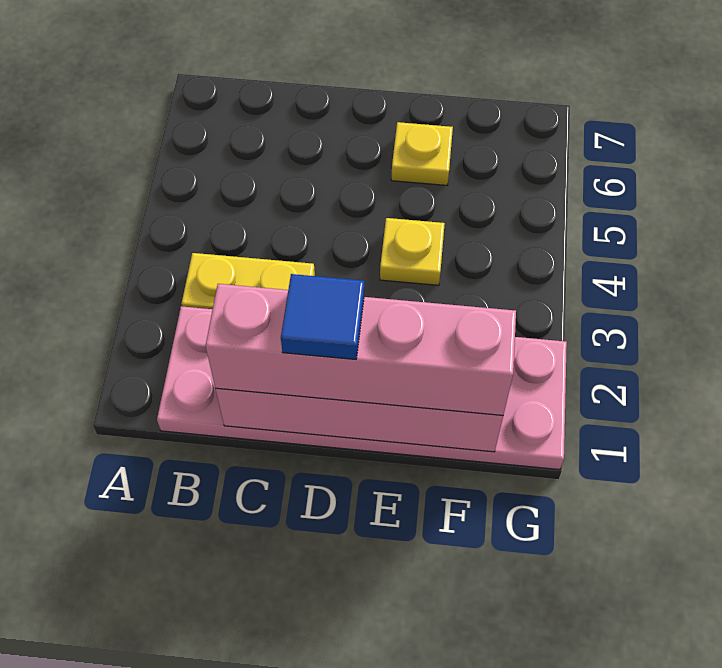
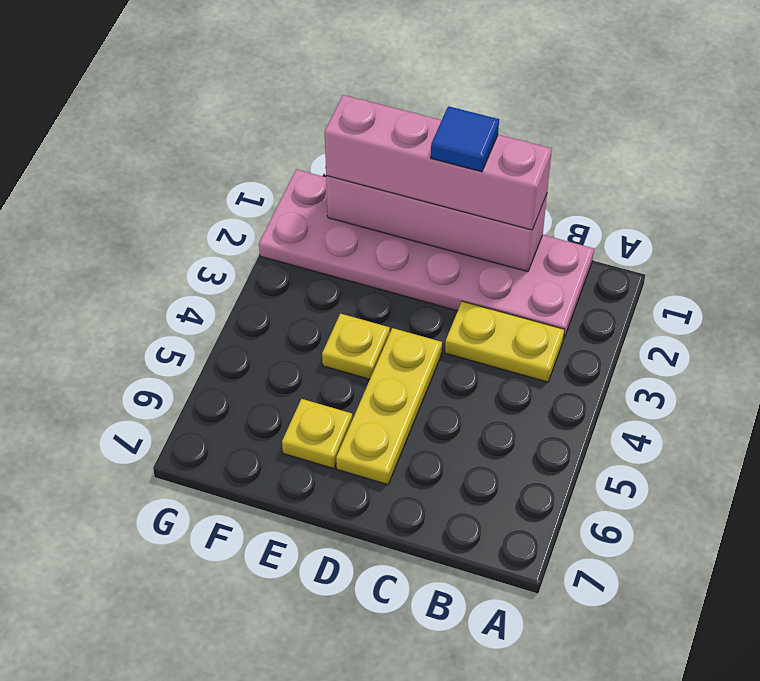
none -> yellow plate D4:D6 level 1

